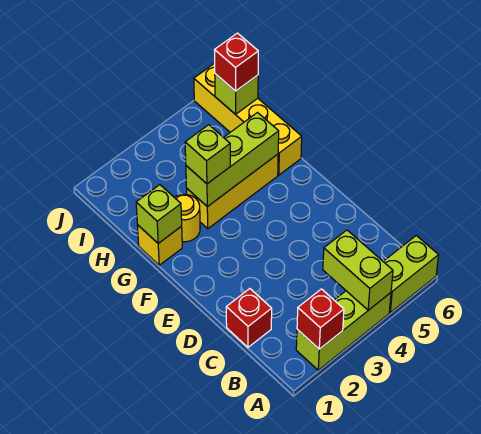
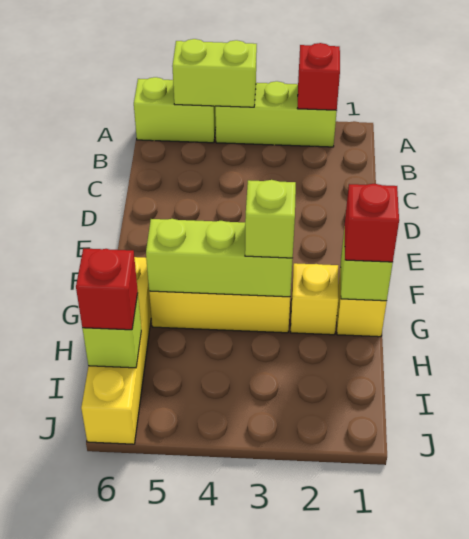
lime brick A4:B4 level 2 -> lime brick A4:A5 level 2
red brick C1 level 1 -> red brick G1 level 3
yellow round brick G2 level 1 -> yellow brick G2 level 1

